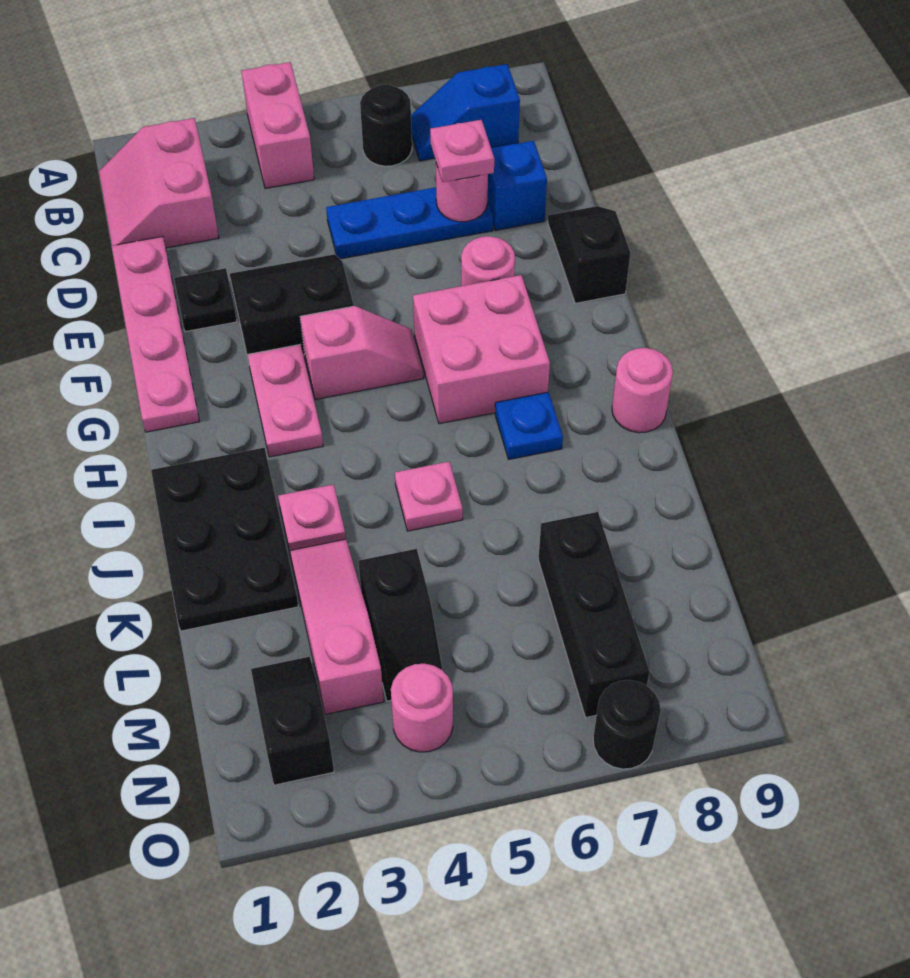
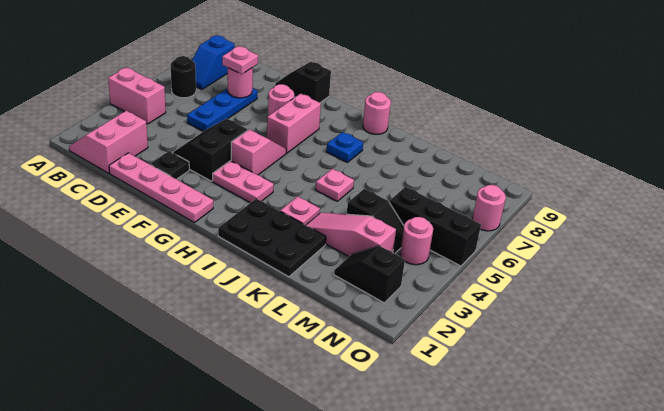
pink slope B1:C2 level 1 top 2 -> pink slope B1:C2 level 1 top C
blue brick D8 level 1 -> none
pink brick G6:H7 level 1 -> pink brick G6:G7 level 1
black brick L7:N7 level 1 -> black brick M5:O5 level 1
black round brick O7 level 1 -> pink round brick O7 level 1

